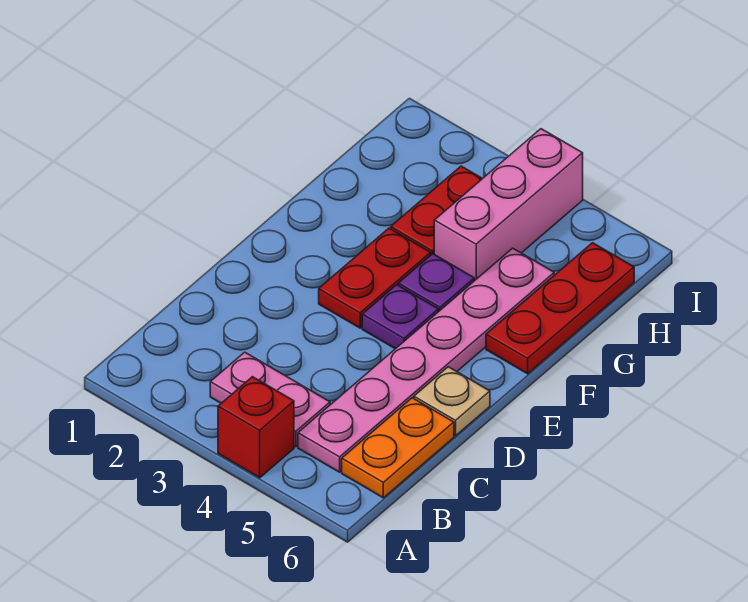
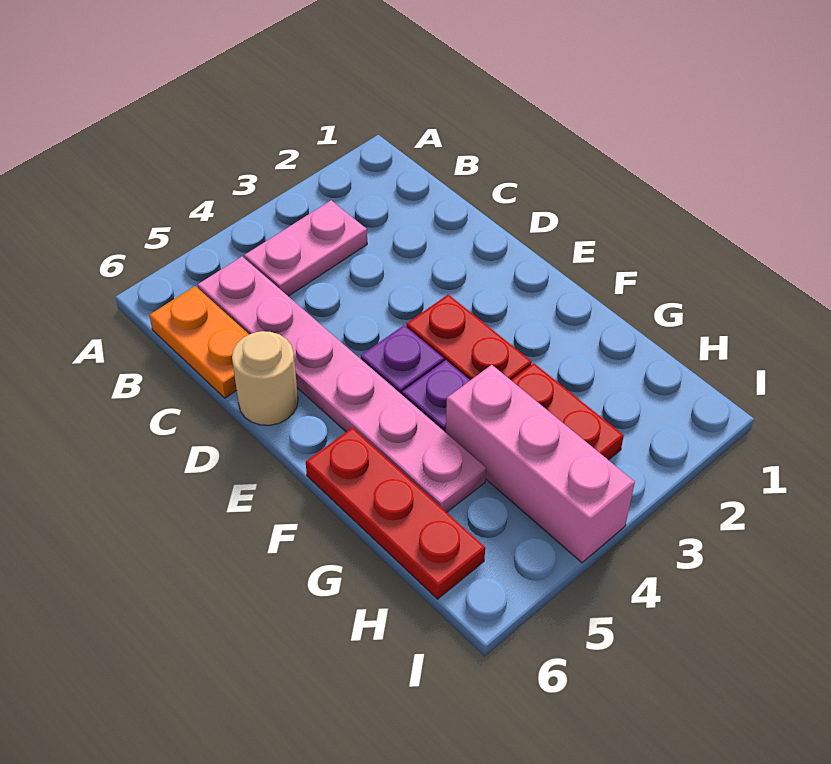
red brick A4 level 1 -> none
tan plate D6 level 1 -> tan round brick D6 level 1

